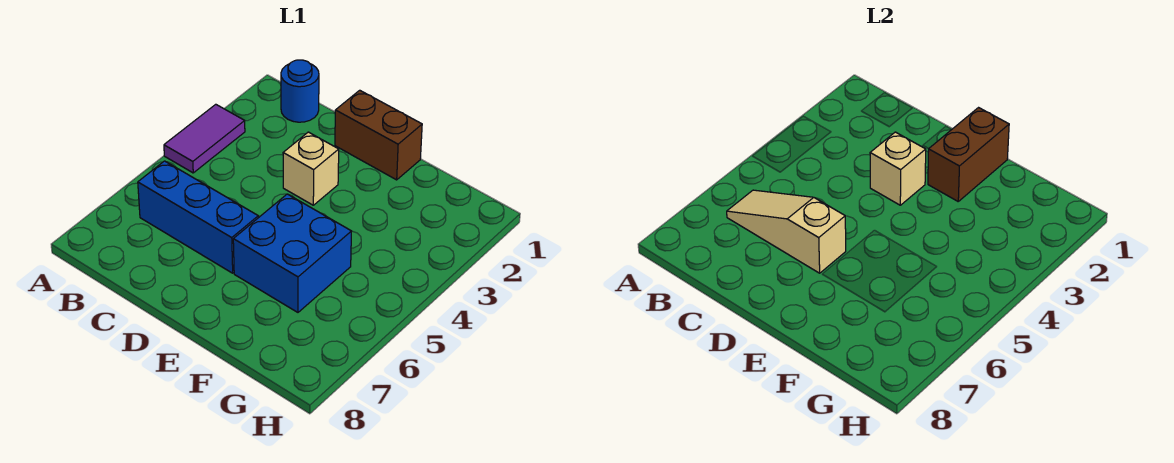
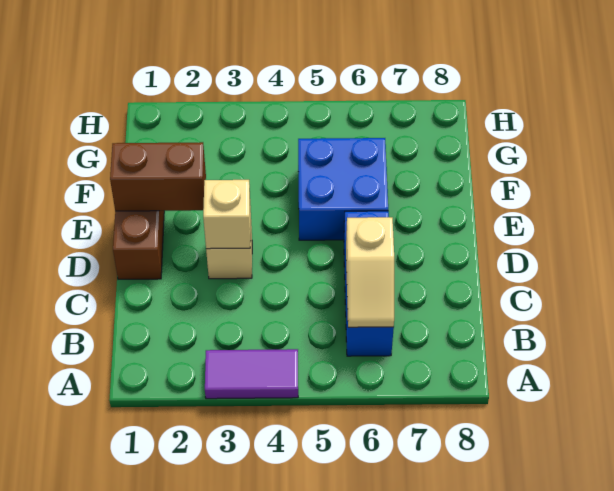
blue round brick B1 level 1 -> none
tan slope B6:D6 level 2 top D -> tan slope B6:C6 level 2 top C

